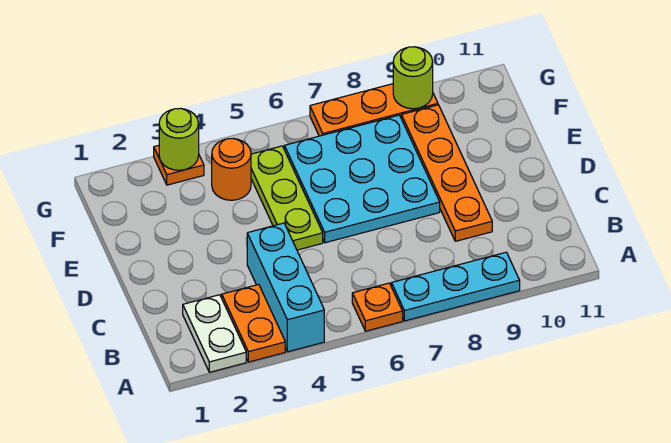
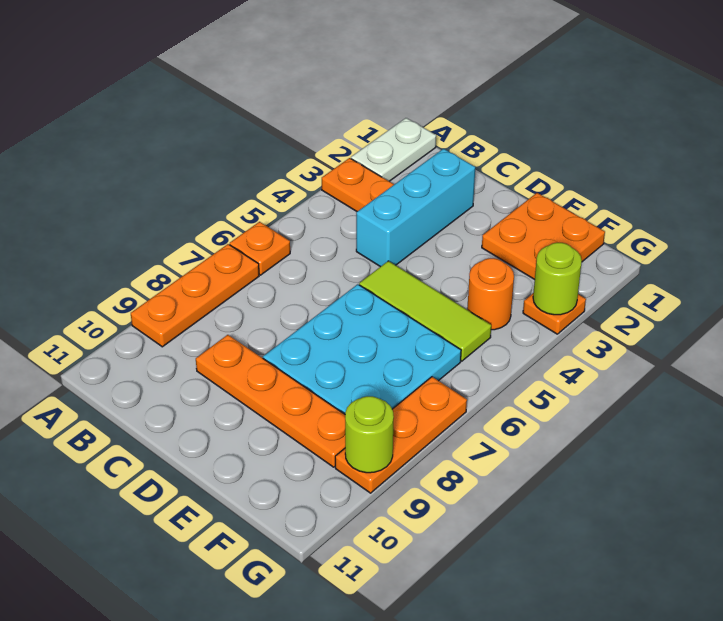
white plate A2:B2 level 1 -> white plate A1:A2 level 1
cyan brick A4:C4 level 1 -> cyan brick C2:C4 level 1
cyan plate A7:A9 level 1 -> orange plate A7:A9 level 1
lime plate D5:F5 level 1 -> lime tile D5:F5 level 1
none -> orange plate E1:F2 level 1

